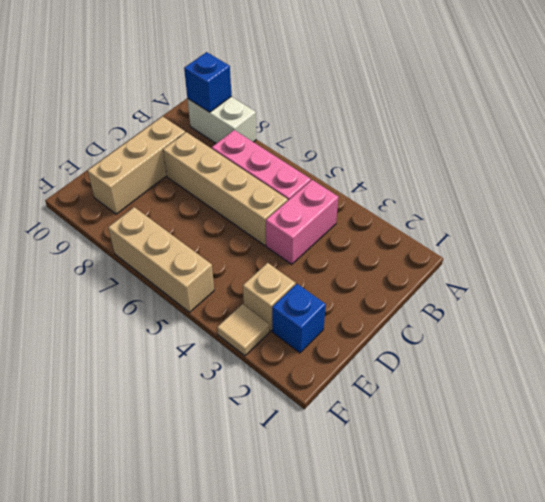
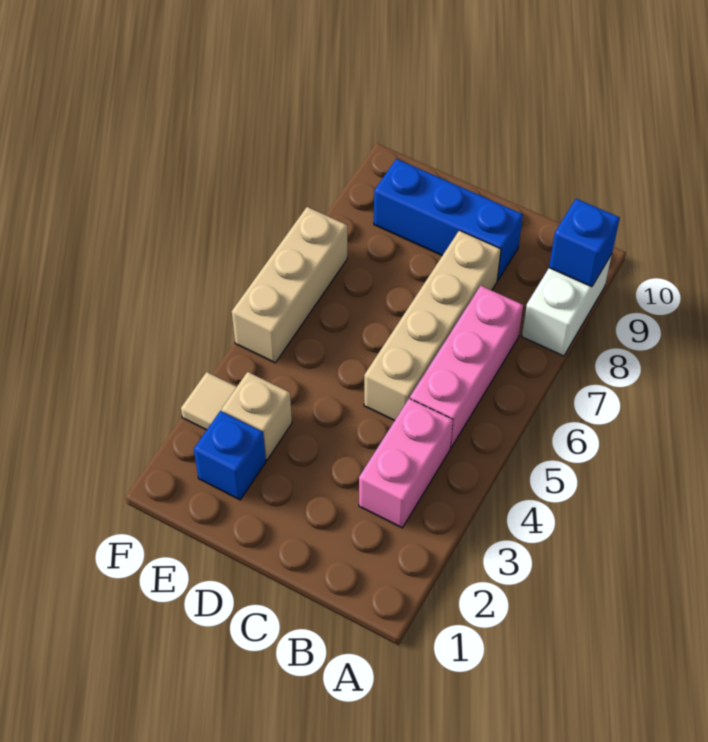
pink brick B4:C4 level 1 -> pink brick B3:B4 level 1
tan brick C9:E9 level 1 -> blue brick C9:E9 level 1

